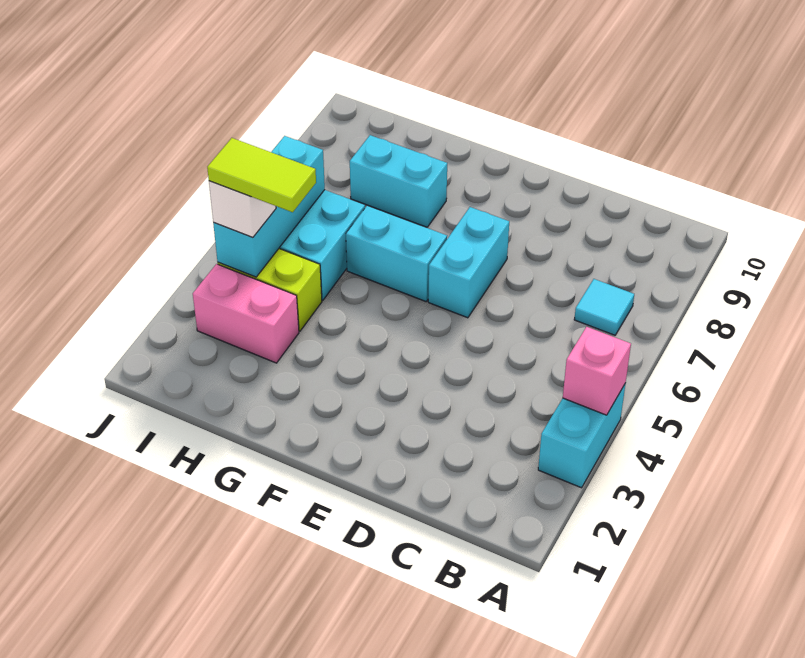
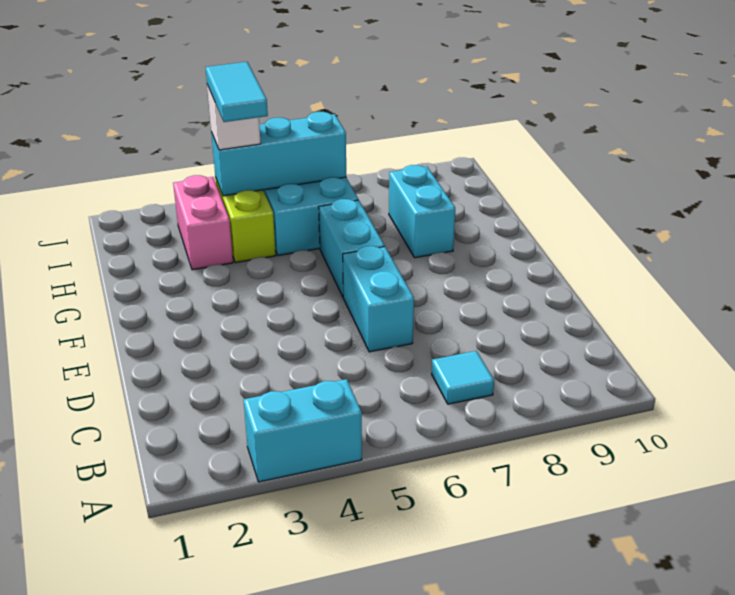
pink brick A4 level 2 -> none
cyan brick E6:E7 level 1 -> cyan brick D6:E6 level 1
lime tile H4:I4 level 4 -> cyan tile H4:I4 level 4

